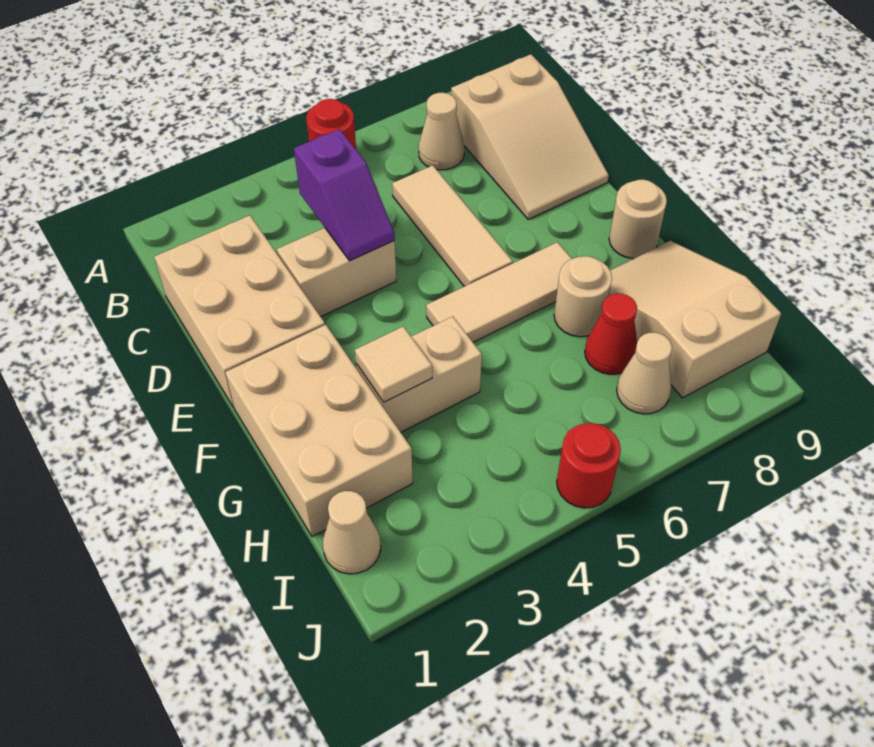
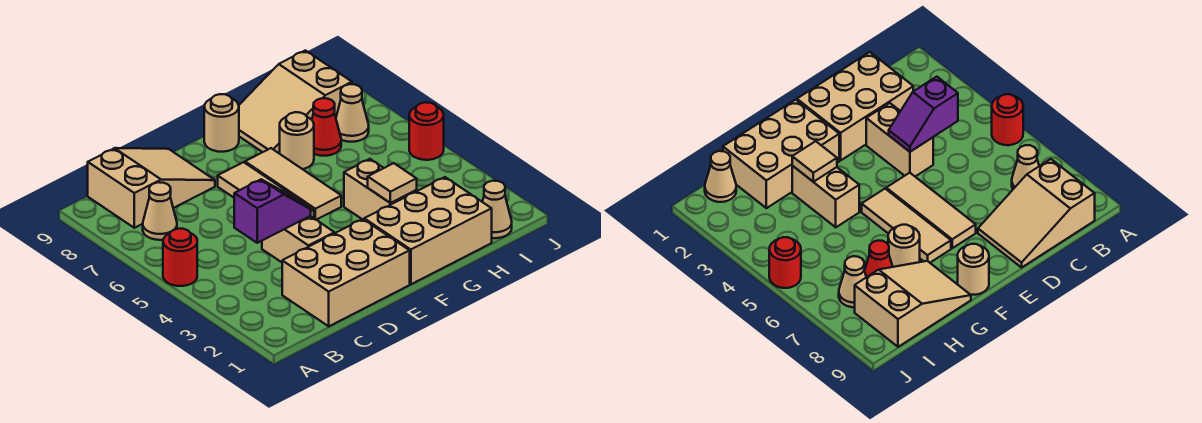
tan tile C6:E6 level 1 -> tan tile E5:E7 level 1

